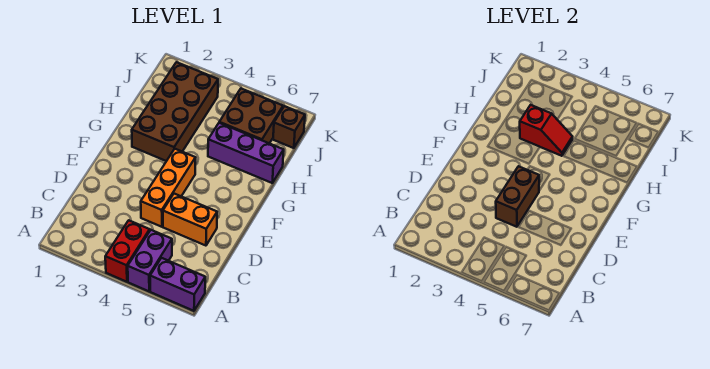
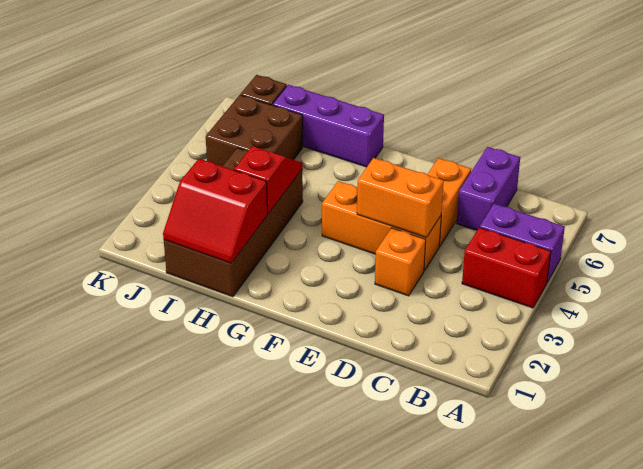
purple brick A6:A7 level 1 -> purple brick C6:C7 level 1
none -> orange brick D3 level 1
brown brick D4:E4 level 2 -> orange brick D4:E4 level 2
brown brick G2:J3 level 1 -> brown brick H1:I4 level 1
none -> red slope H1:I2 level 2 top 2
purple brick H5:H7 level 1 -> purple brick G7:I7 level 1

